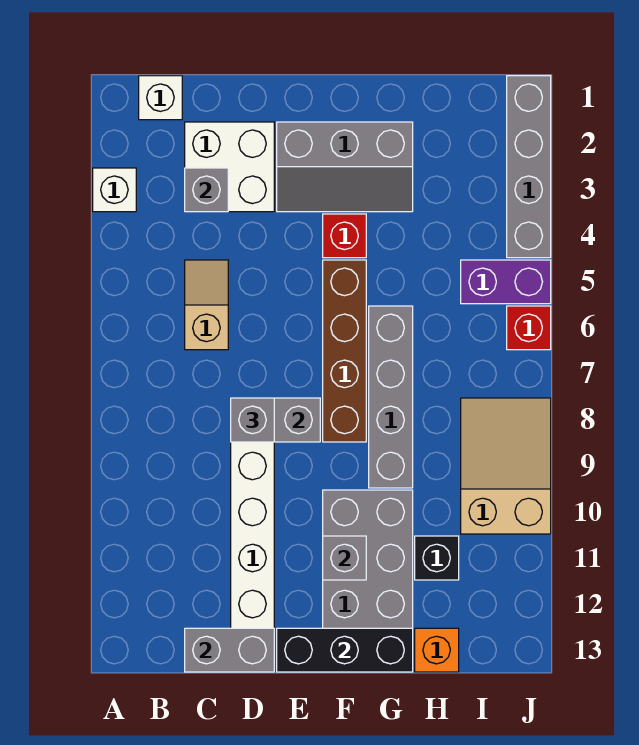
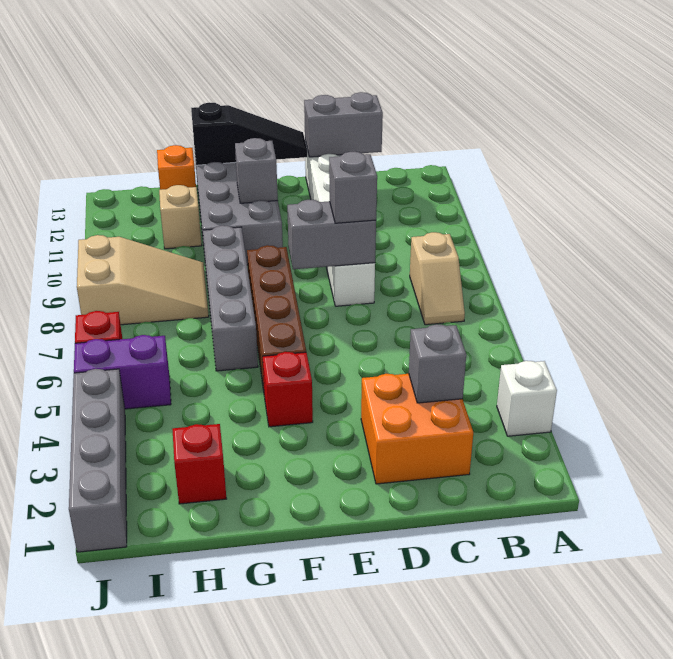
white brick B1 level 1 -> none
white brick C2:D3 level 1 -> orange brick C2:D3 level 1
tan slope C5:C6 level 1 top 6 -> tan slope B7:B8 level 1 top 8
grey slope E2:G3 level 1 top 2 -> none
black brick E13:G13 level 2 -> black slope E13:G13 level 2 top G
none -> red brick H2 level 1
black brick H11 level 1 -> tan brick H11 level 1
tan slope I8:J10 level 1 top 10 -> tan slope H8:J9 level 1 top J

